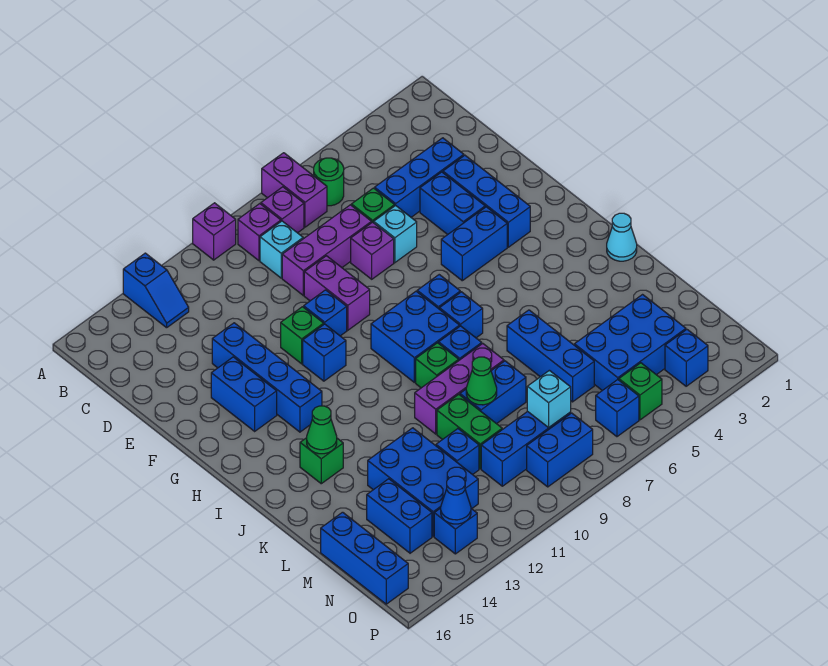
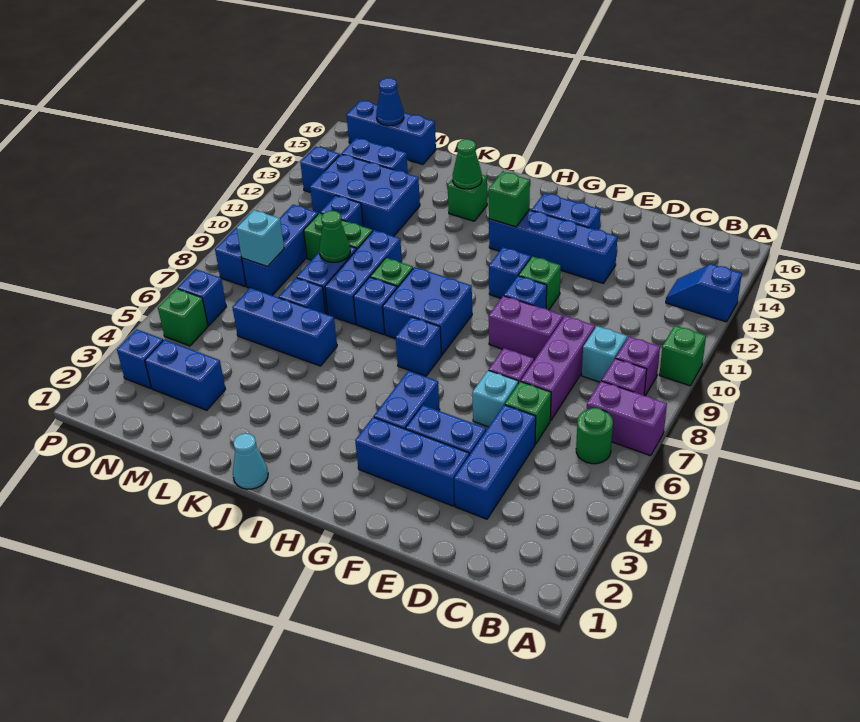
purple brick A10 level 1 -> green brick A10 level 1
none -> green brick H13 level 2
blue brick I7 level 1 -> blue brick L7 level 1
purple brick K8:K10 level 1 -> blue brick K8:K10 level 1
blue brick M3:N5 level 1 -> blue brick M3:N3 level 1
blue cone O13 level 2 -> blue cone N16 level 2

